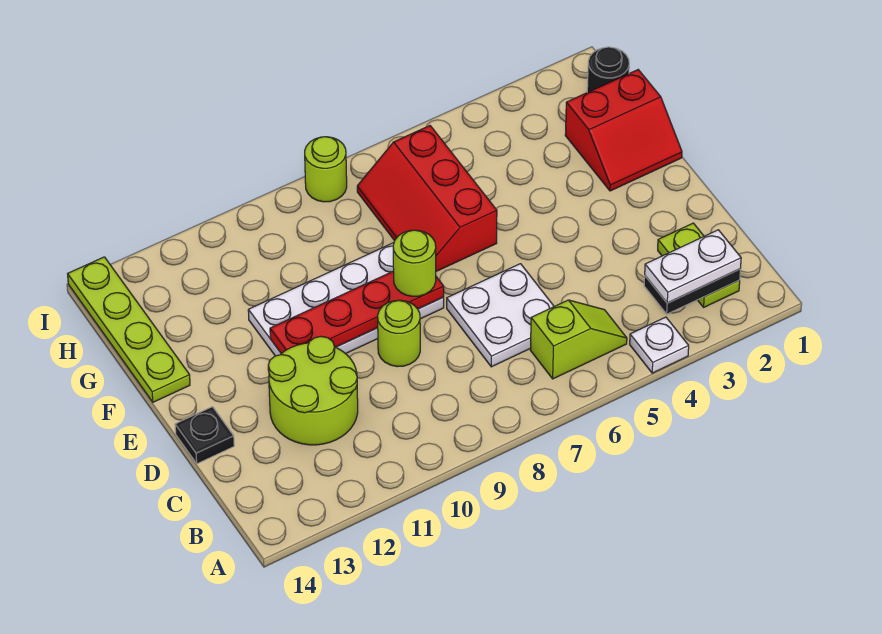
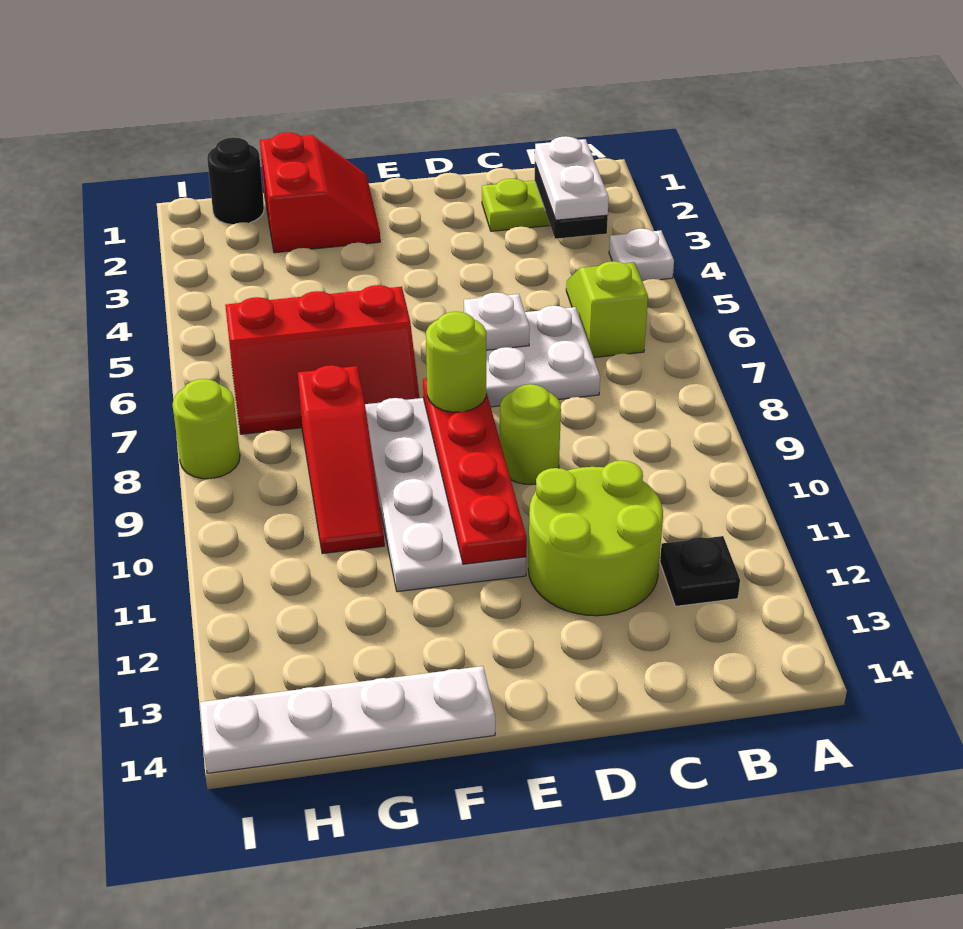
none -> white plate D6 level 2
black plate D14 level 1 -> black plate B12 level 1
lime plate F14:I14 level 1 -> white plate F14:I14 level 1
none -> red slope G8:G10 level 1 top 8

